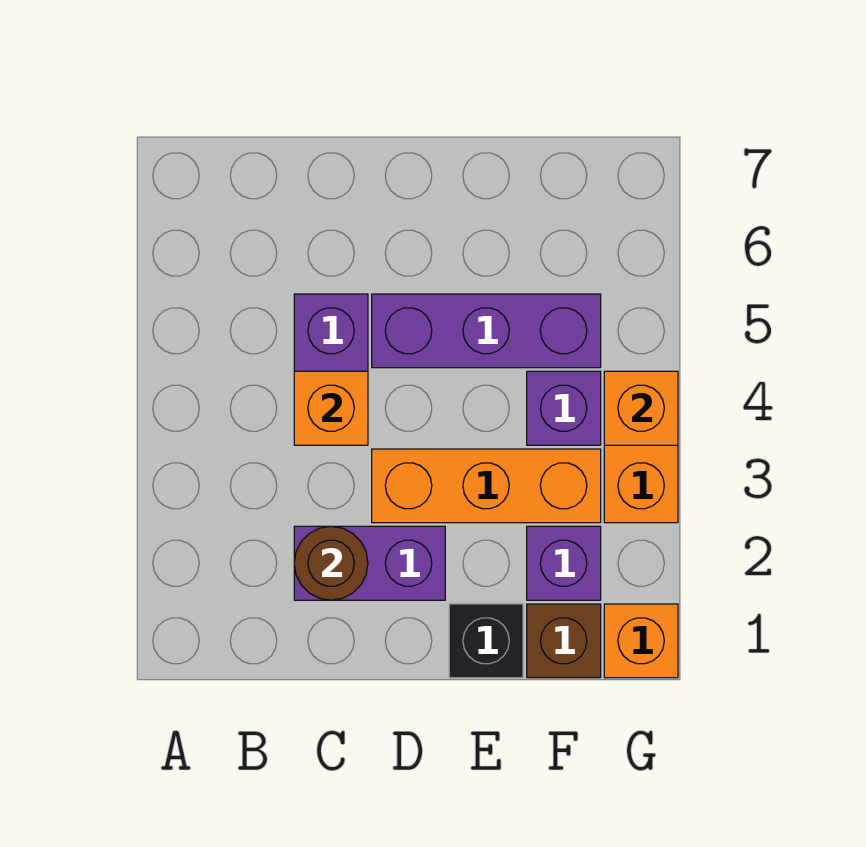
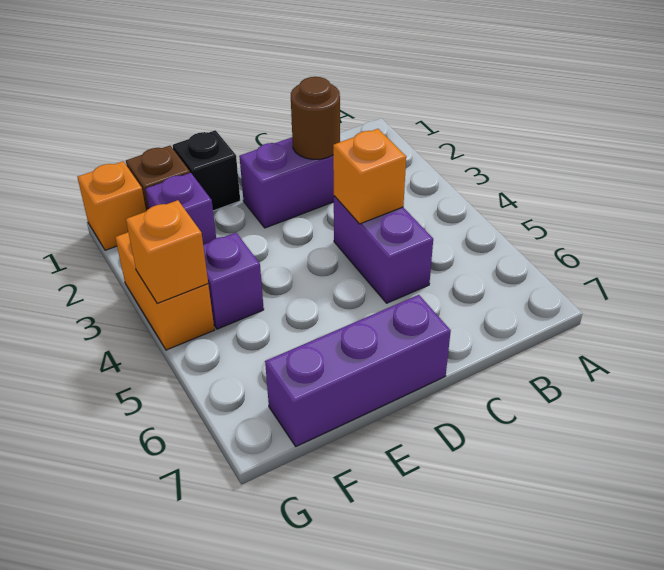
orange brick D3:F3 level 1 -> none
purple brick D5:F5 level 1 -> purple brick D7:F7 level 1

